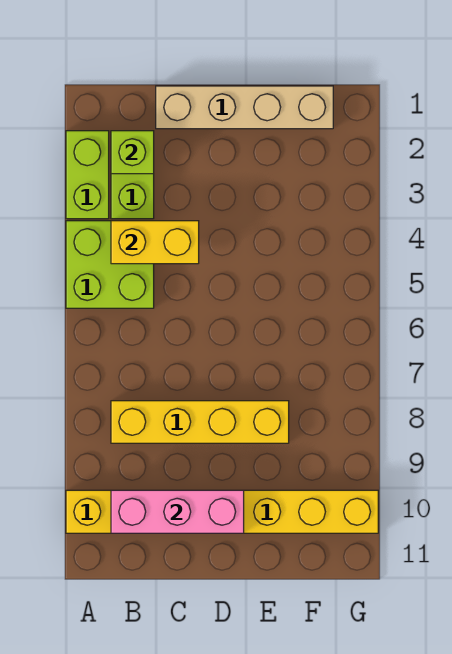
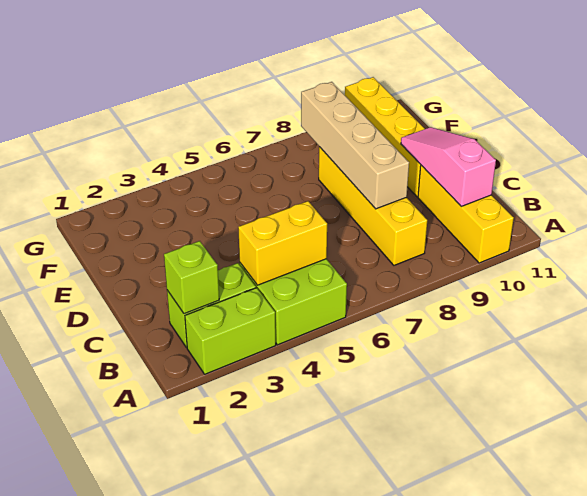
yellow brick B4:C4 level 2 -> yellow brick B4:B5 level 2
pink brick B10:D10 level 2 -> pink slope B10:D10 level 2 top B
tan brick C1:F1 level 1 -> tan brick C8:F8 level 2

